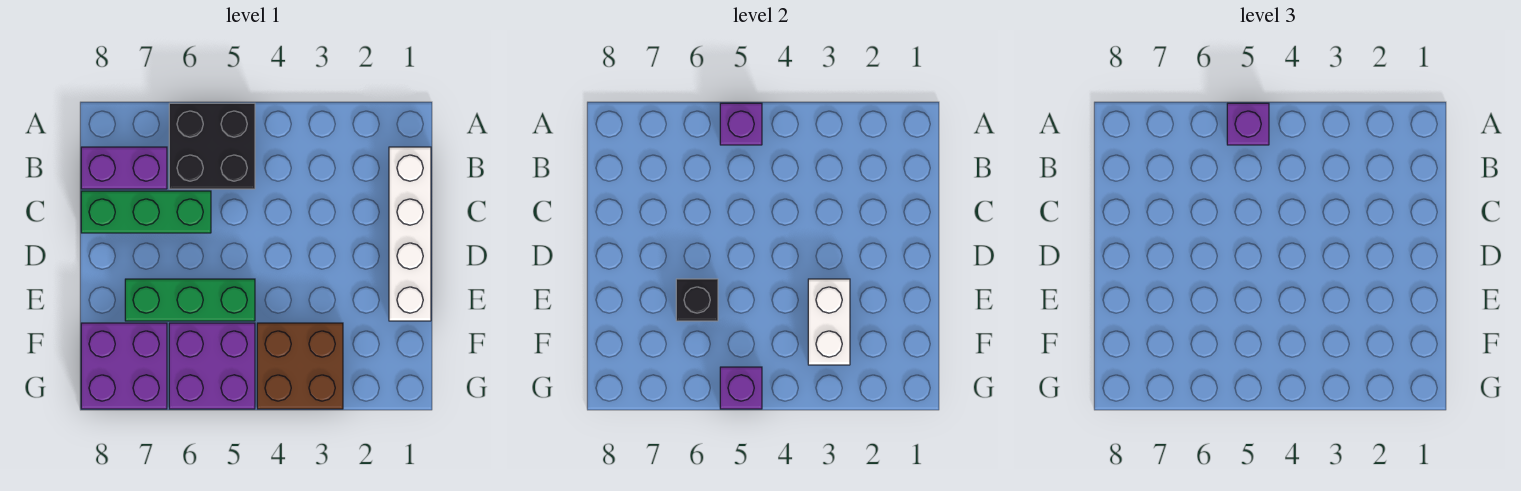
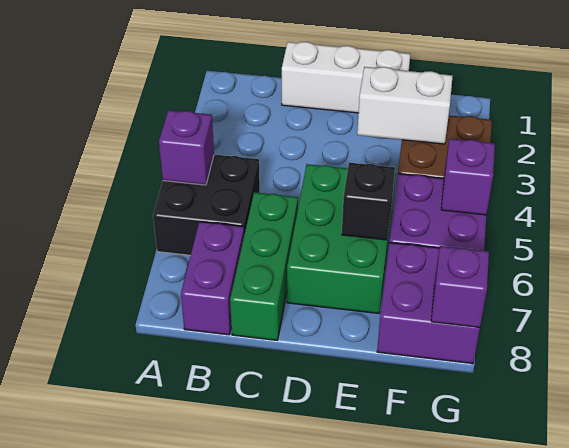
purple brick A5 level 3 -> purple brick G8 level 2
white brick B1:E1 level 1 -> white brick C1:E1 level 1
green brick E5:E7 level 1 -> green brick D5:E7 level 1

